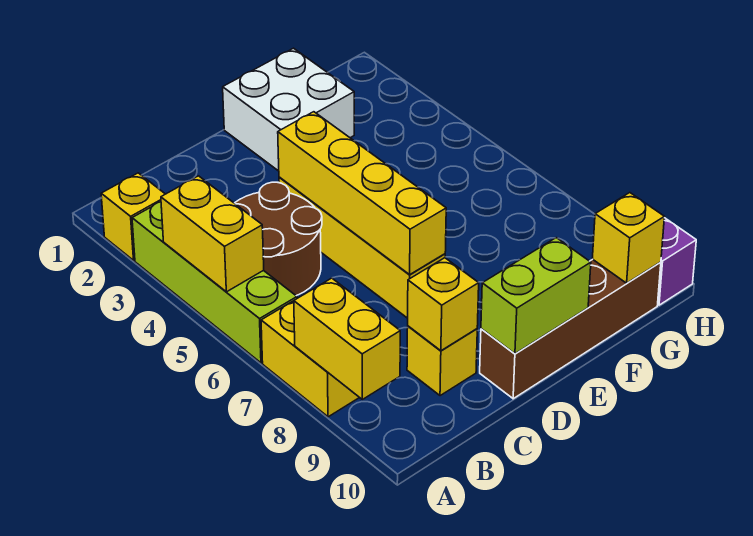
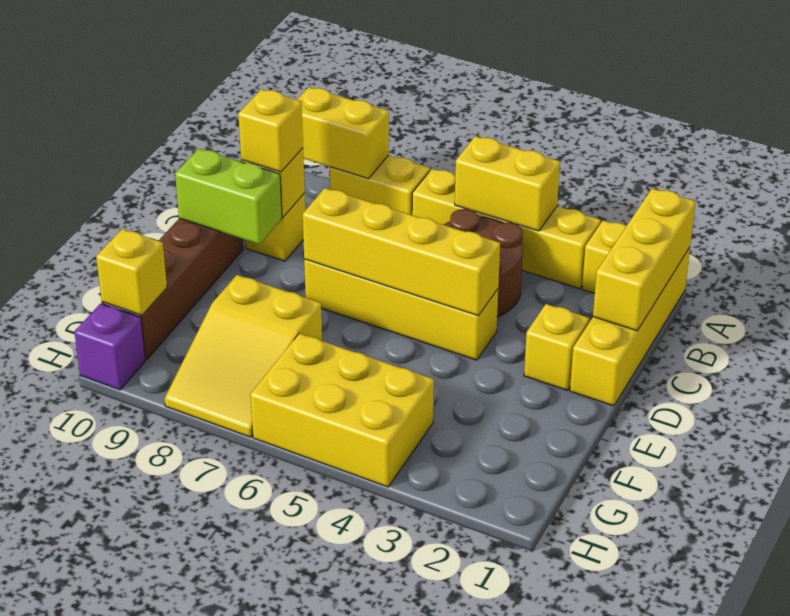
none -> yellow brick A1:D1 level 1
none -> yellow brick A1:C1 level 2
lime brick A3:A6 level 1 -> yellow brick A3:A6 level 1
none -> yellow brick C9 level 3
none -> yellow brick D2 level 1
lime brick D10:E10 level 2 -> lime brick D9:D10 level 2
white brick E1:F2 level 1 -> none
none -> yellow slope F7:H8 level 1 top F
none -> yellow brick G4:H6 level 1

